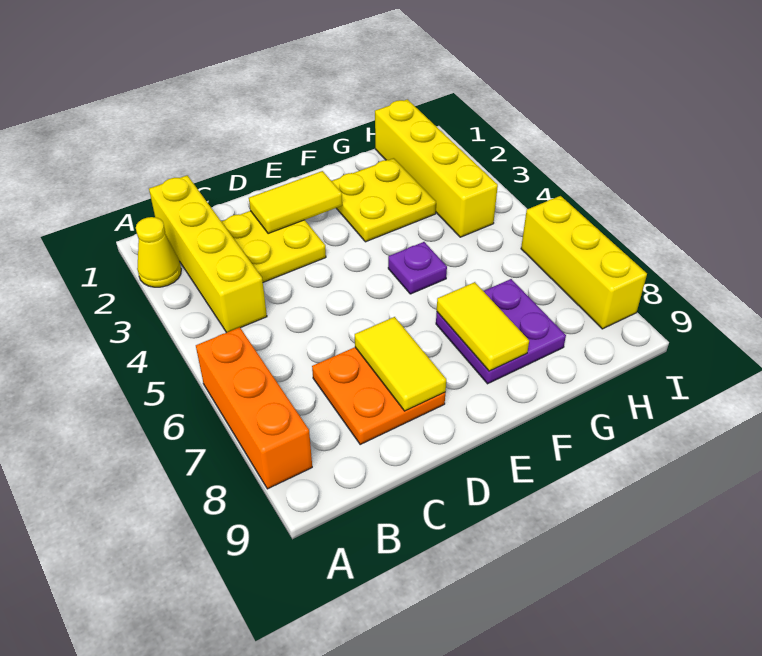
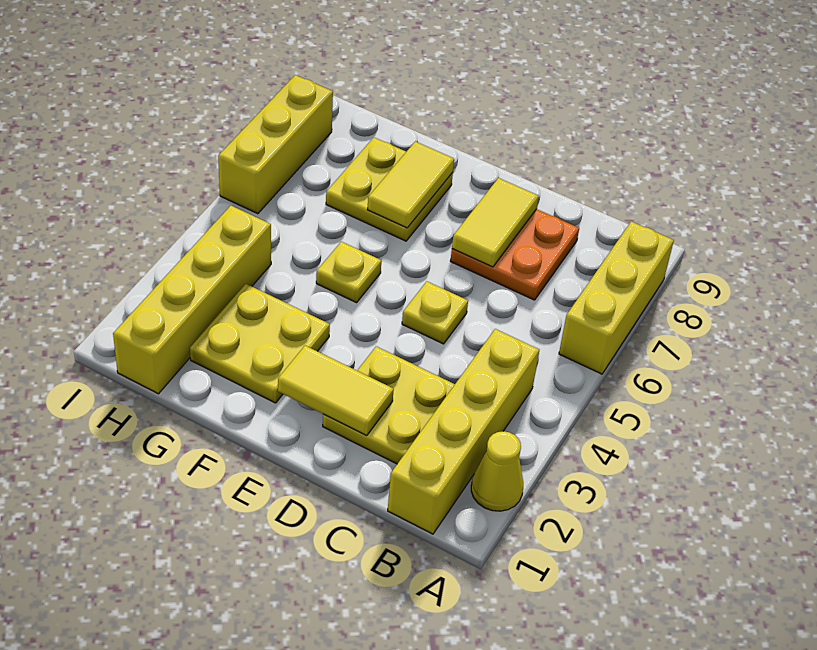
orange brick A6:A8 level 1 -> yellow brick A6:A8 level 1
none -> yellow plate D5 level 1
purple plate F5 level 1 -> yellow plate F5 level 1
purple plate F7:G8 level 1 -> yellow plate F7:G8 level 1

